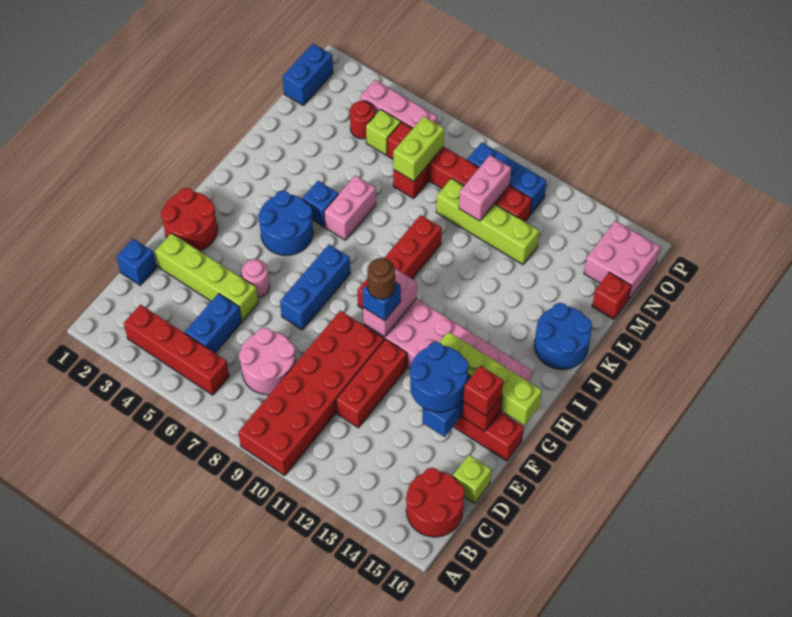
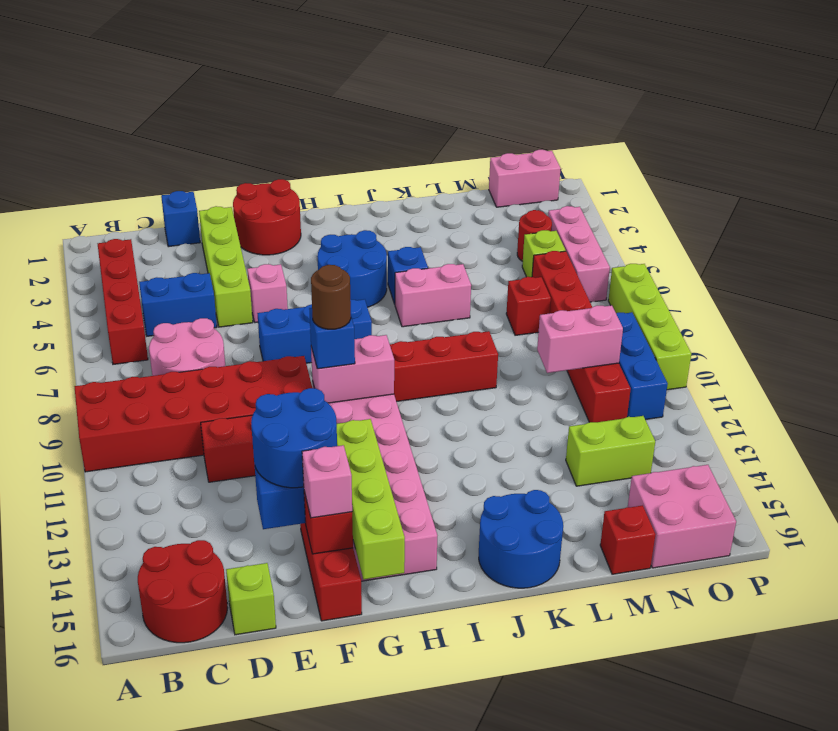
pink round brick F5 level 1 -> pink brick F5 level 1
red brick F15 level 3 -> pink brick F15 level 3
lime brick M7:N7 level 2 -> lime brick M13:N13 level 1
lime brick M9:M12 level 1 -> lime brick P7:P10 level 1
blue brick N1:O1 level 1 -> pink brick N1:O1 level 1

